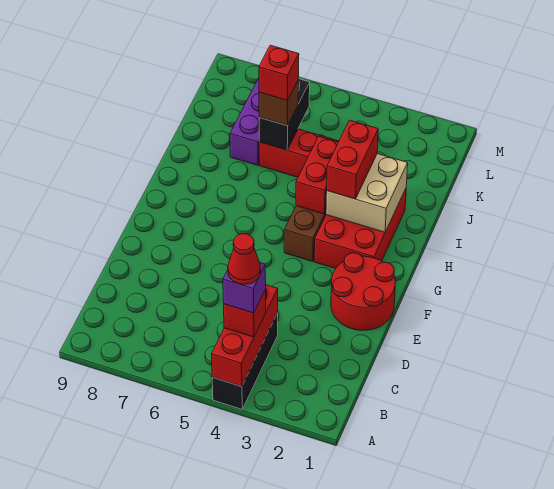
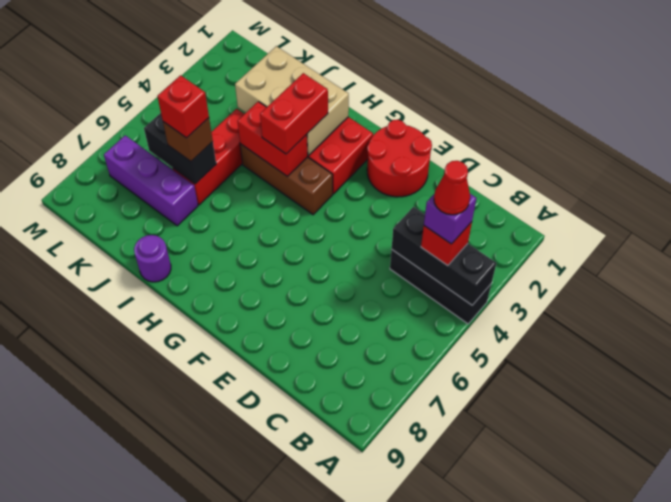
red brick A4:C4 level 2 -> black brick A4:C4 level 2
tan brick H2:I3 level 2 -> tan brick H2:J3 level 2
red brick H3:I3 level 3 -> red brick H3:H4 level 3
none -> purple round brick I9 level 1

